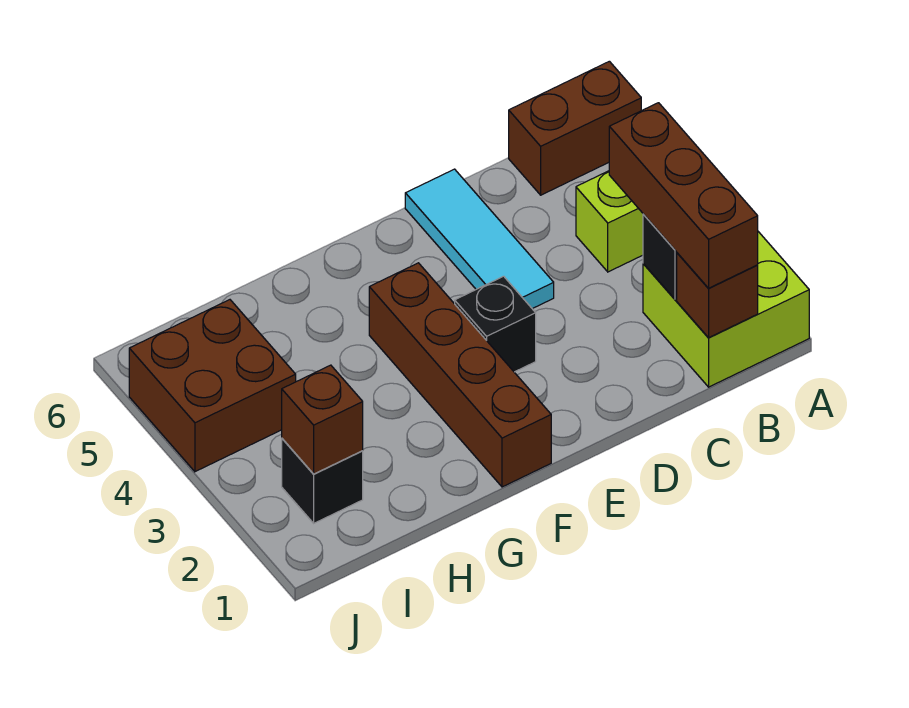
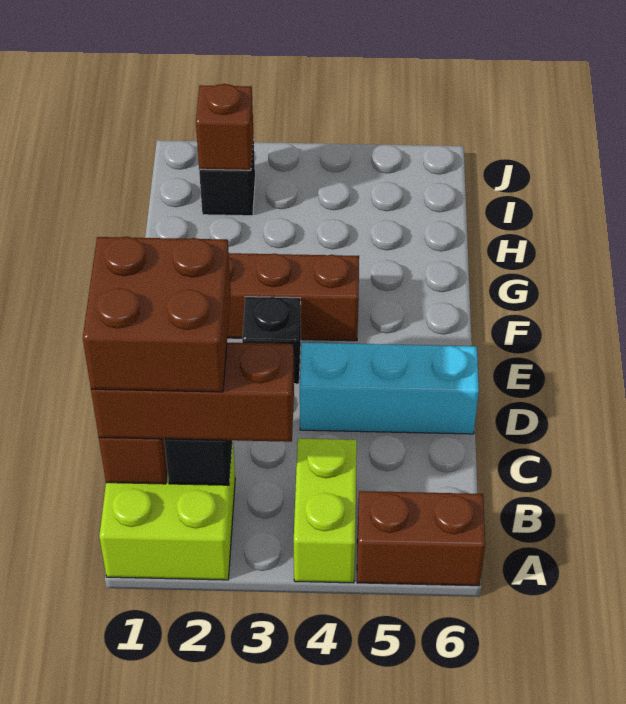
brown brick A6:B6 level 1 -> brown brick A5:A6 level 1
cyan tile D4:D6 level 1 -> cyan brick D4:D6 level 1
brown brick I4:J5 level 1 -> brown brick B1:C2 level 4

